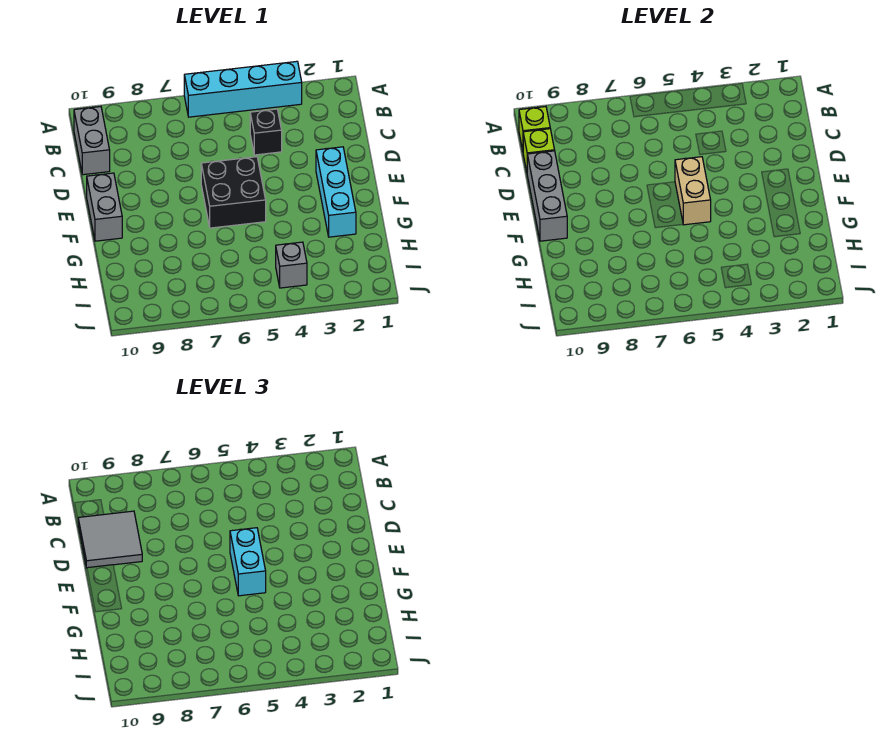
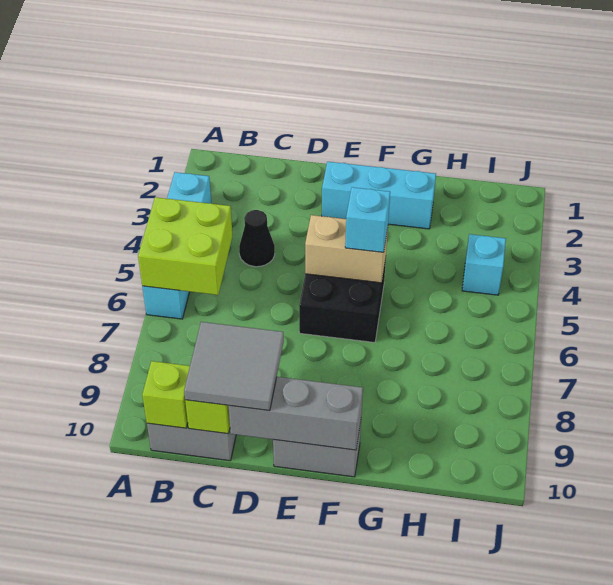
none -> lime brick A5:B6 level 2
black brick C4 level 1 -> black cone C4 level 1
cyan brick E5:F5 level 3 -> cyan brick F5 level 3
grey brick I4 level 1 -> cyan brick I4 level 1

